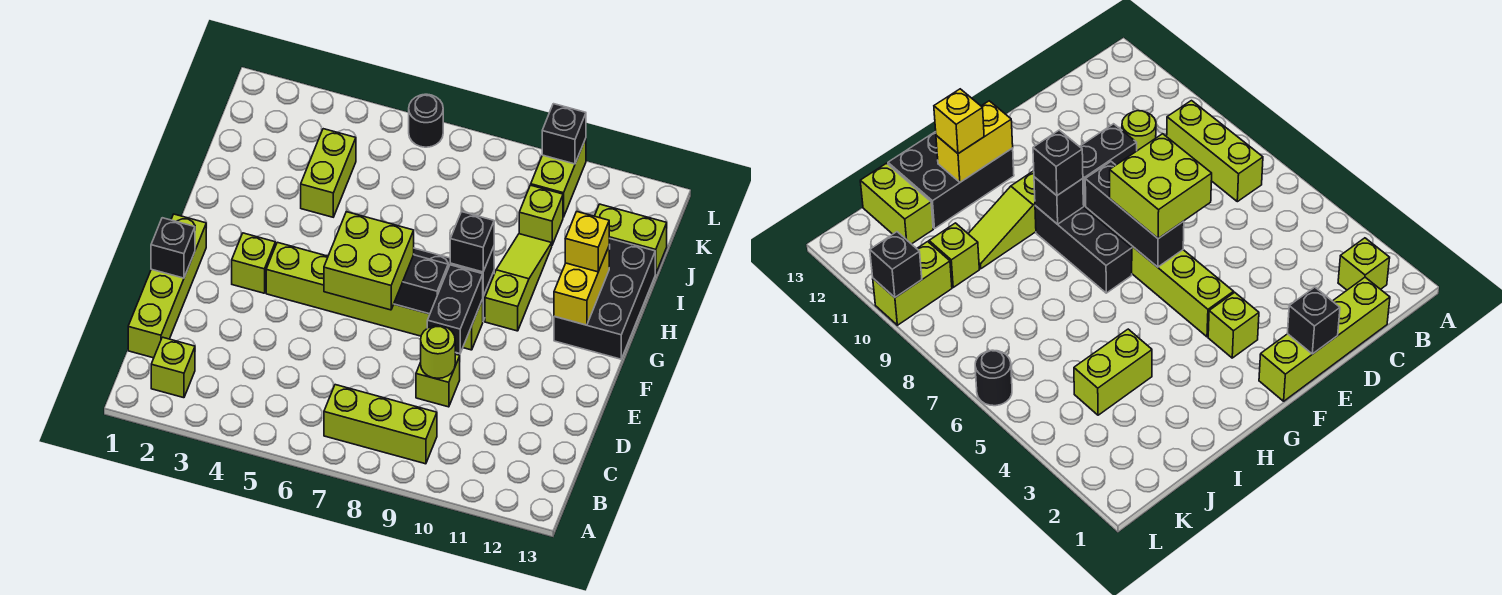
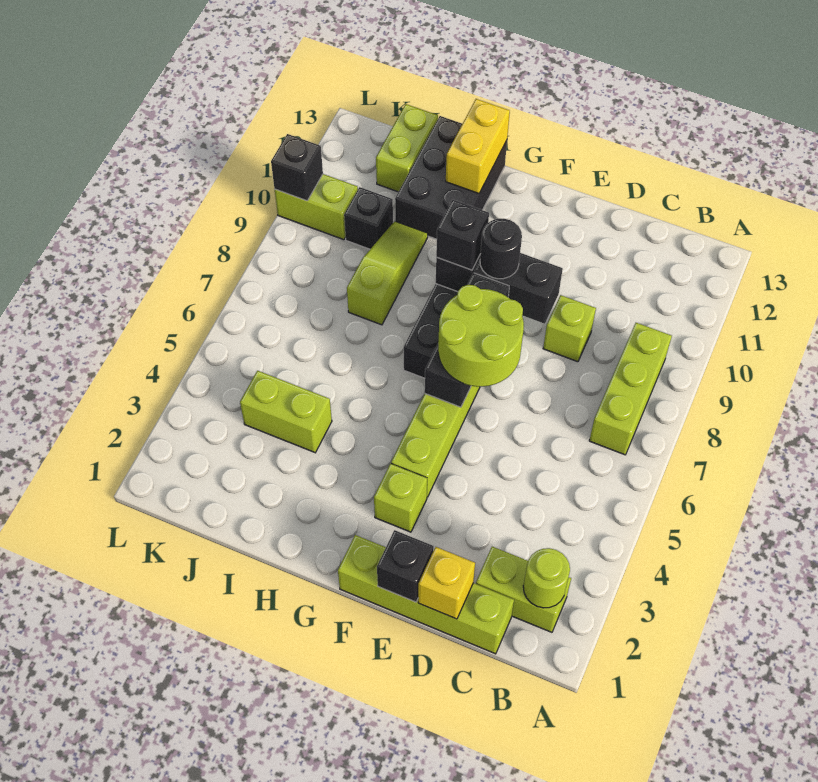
lime brick B2 level 1 -> lime brick B2:C2 level 1
lime round brick D9 level 2 -> lime round brick B2 level 2
lime brick E6:F7 level 3 -> lime round brick E6:F7 level 3
lime slope G10:I10 level 1 top G -> lime slope I8:I10 level 1 top 8
black brick G12:I13 level 1 -> black brick H11:I13 level 1
yellow brick G12:H12 level 2 -> yellow brick H12:H13 level 2
yellow brick H12 level 3 -> yellow brick D1 level 2
lime brick J10 level 1 -> black brick J10 level 1
black round brick L6 level 1 -> black round brick F9 level 3

